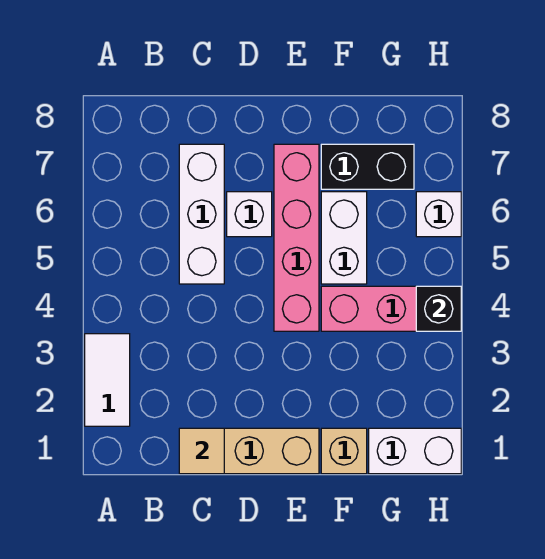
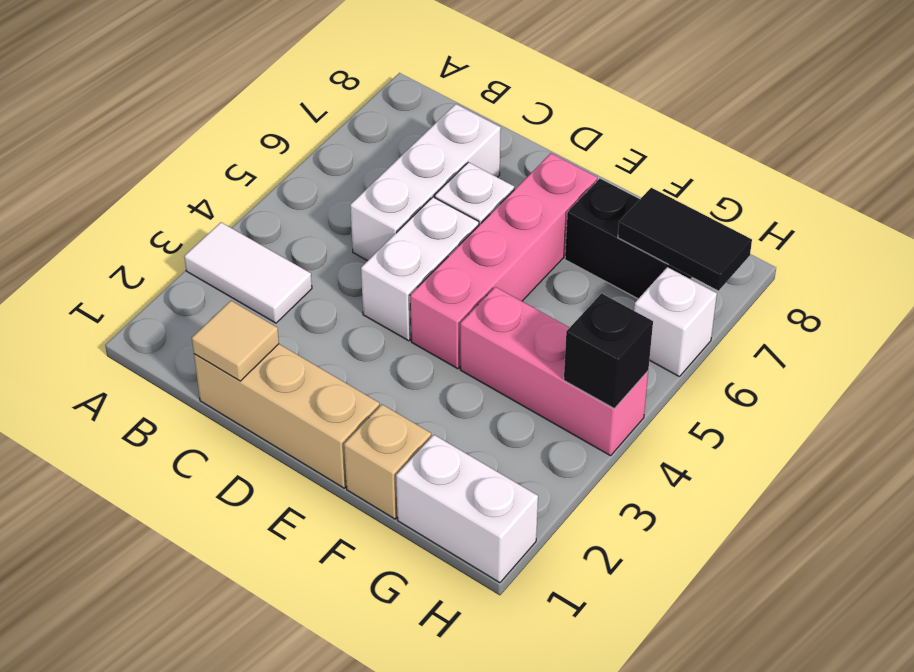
white tile A2:A3 level 1 -> white tile A3:B3 level 1
white brick F5:F6 level 1 -> white brick D4:D5 level 1
none -> black tile G7:H7 level 2

